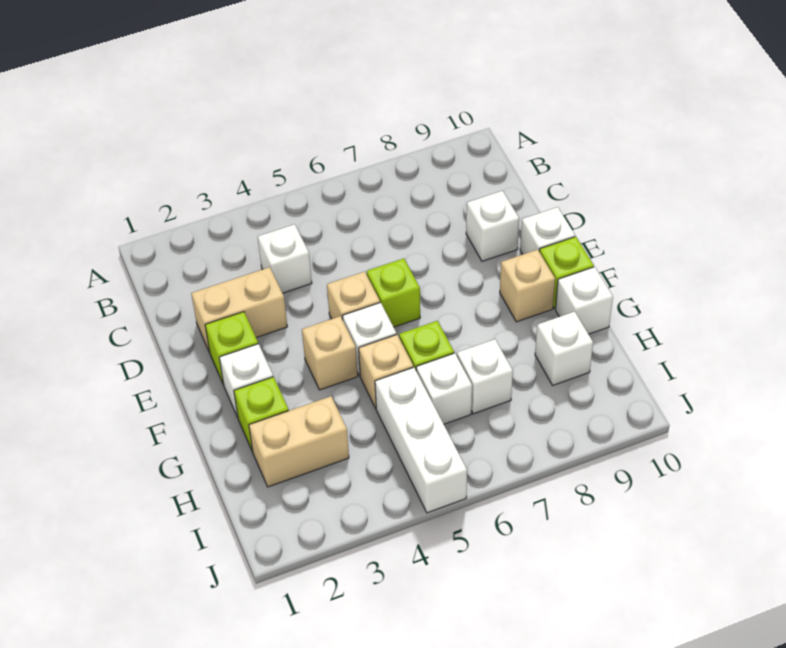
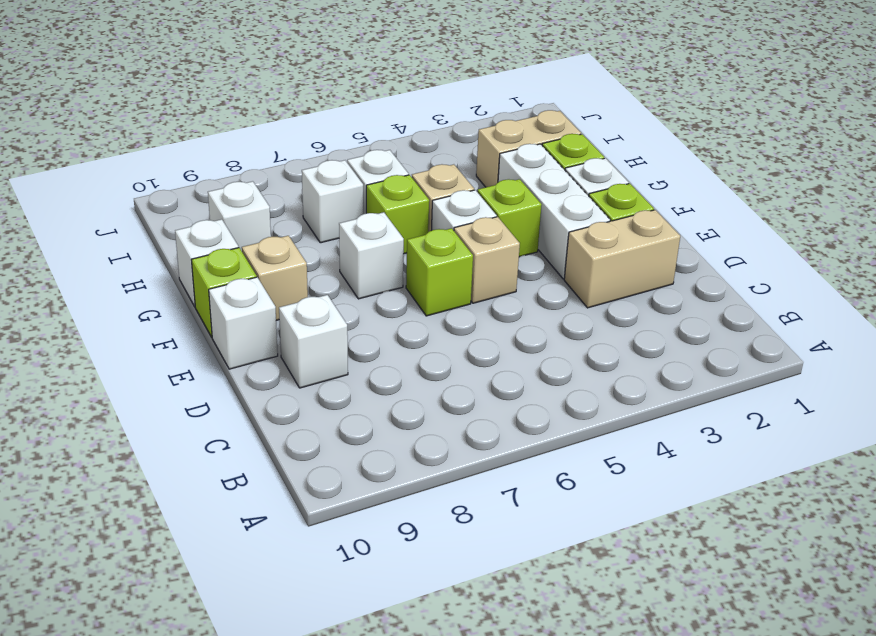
white brick C4 level 1 -> white brick F7 level 1
tan brick F4 level 1 -> lime brick F4 level 1
white brick H5:J5 level 1 -> white brick E3:G3 level 1

